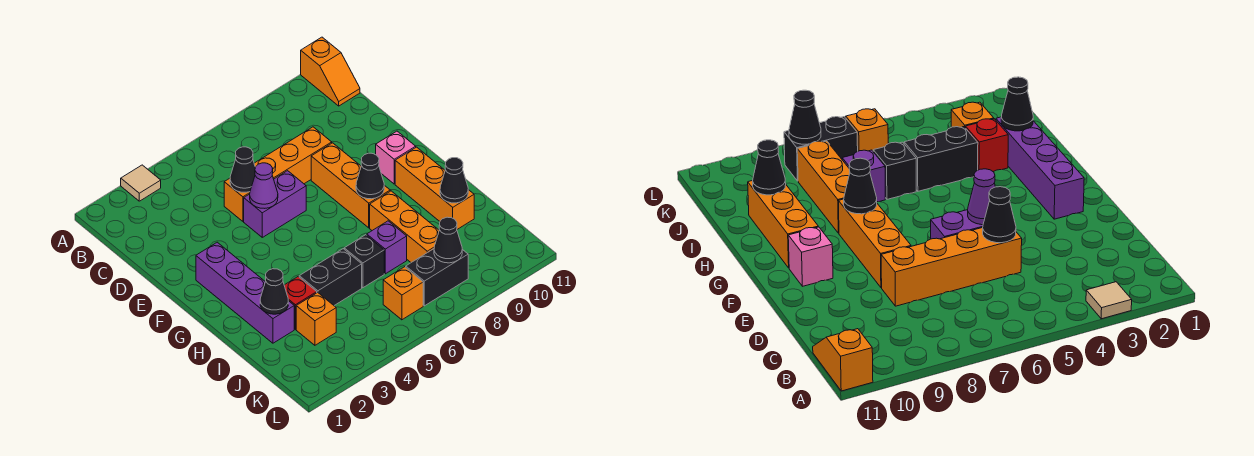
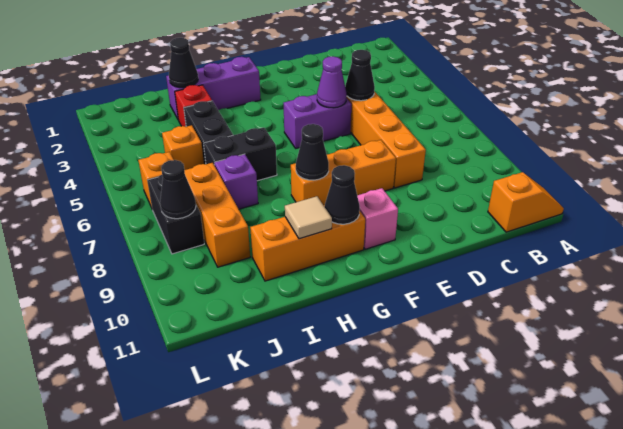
tan tile A3 level 1 -> tan tile H10 level 2
orange slope A11:B11 level 1 top A -> orange slope A11:B11 level 1 top B
purple brick E5:E6 level 1 -> purple brick E5:F5 level 1
purple brick F2:I2 level 1 -> purple brick G2:I2 level 1
orange brick H8:J8 level 1 -> orange brick J7:J9 level 1
black brick I6 level 1 -> black brick H6:I6 level 1
black cone I10 level 2 -> black cone G10 level 2
orange brick J3 level 1 -> orange brick J5 level 1

